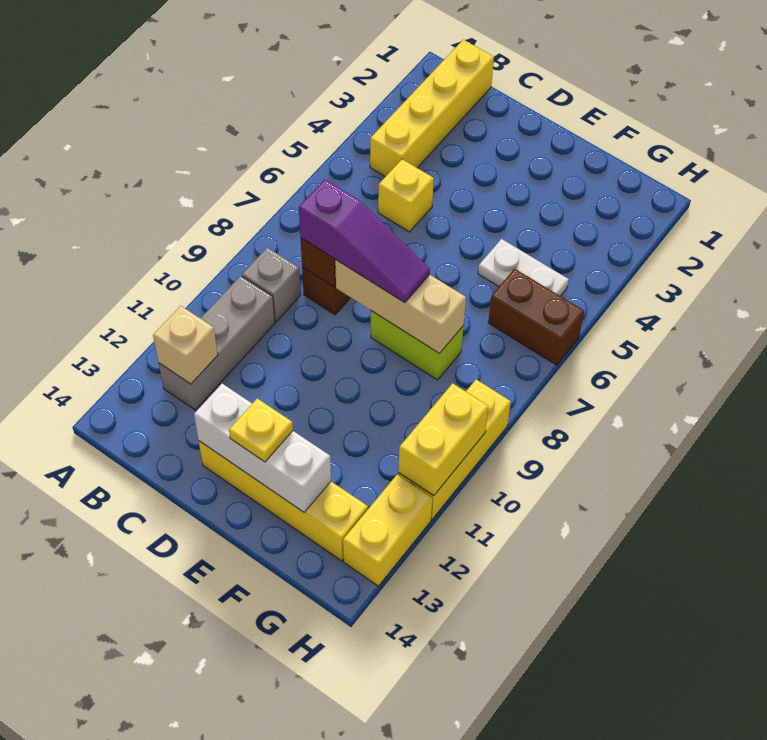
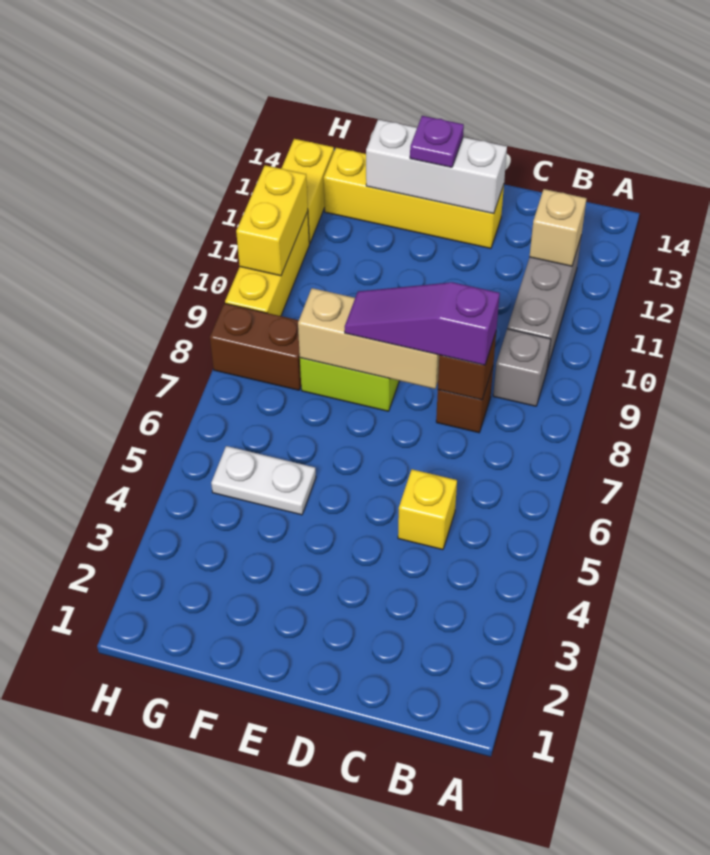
yellow brick B1:B4 level 1 -> none
yellow plate E13 level 3 -> purple plate E13 level 3
brown brick G6:H6 level 1 -> brown brick G8:H8 level 1

